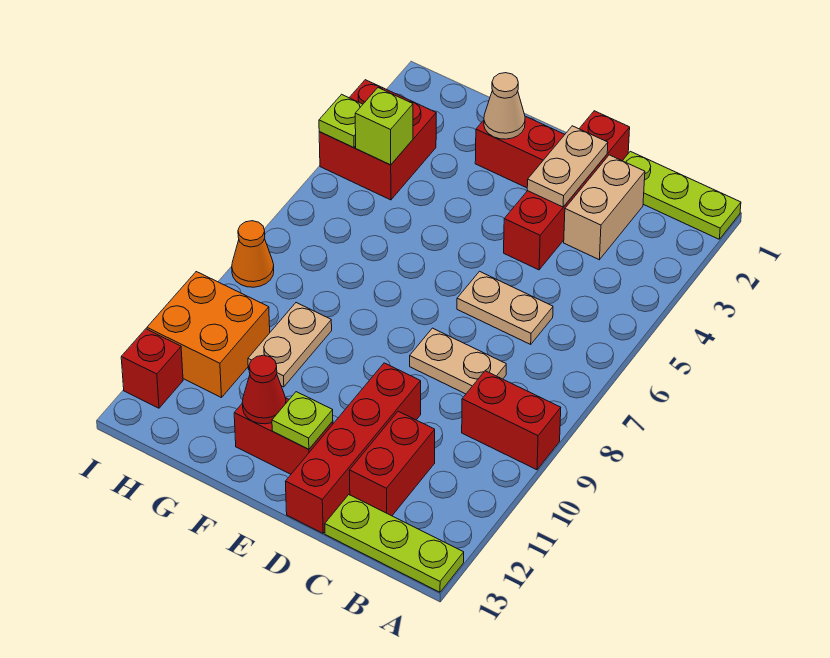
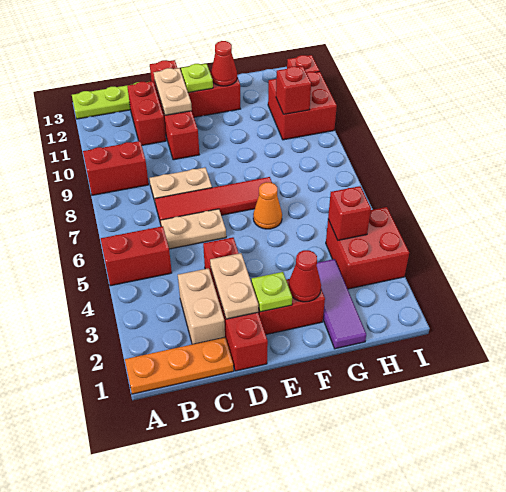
lime plate A1:C1 level 1 -> orange plate A1:C1 level 1
none -> red brick A5:B5 level 1
none -> red tile C7:F7 level 1
tan cone F2 level 2 -> red cone F2 level 2
none -> purple tile G1:G3 level 1
tan plate G9:G10 level 1 -> tan plate D11:D12 level 2
lime brick H4 level 2 -> red brick H4 level 2
orange brick H10:I11 level 1 -> red brick H10:I11 level 1
none -> red brick H10 level 2
lime plate I4 level 2 -> lime plate E2 level 2
orange cone I8 level 1 -> orange cone F6 level 1

